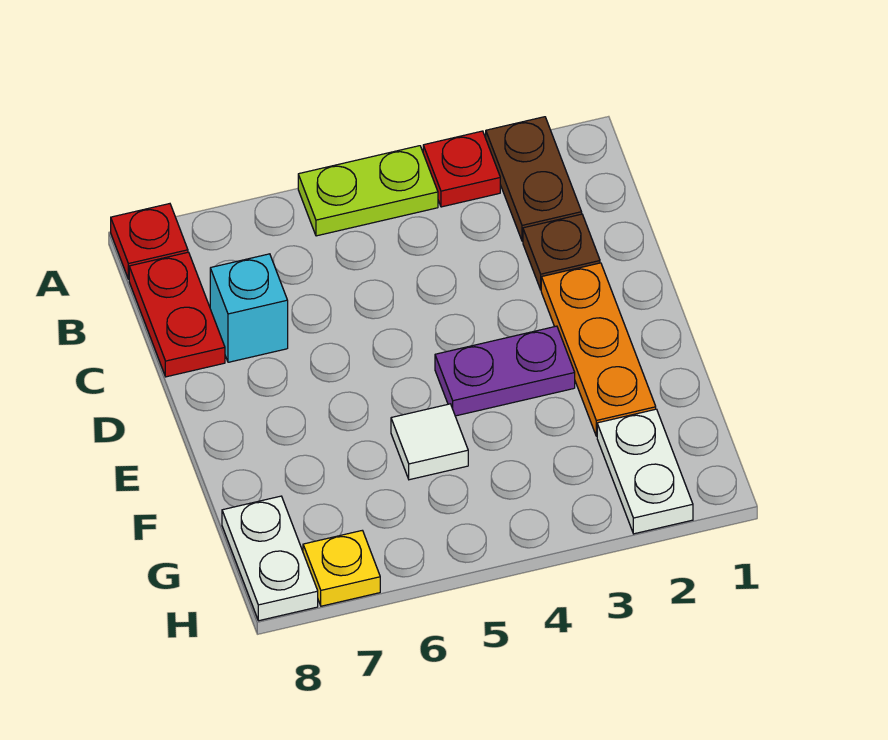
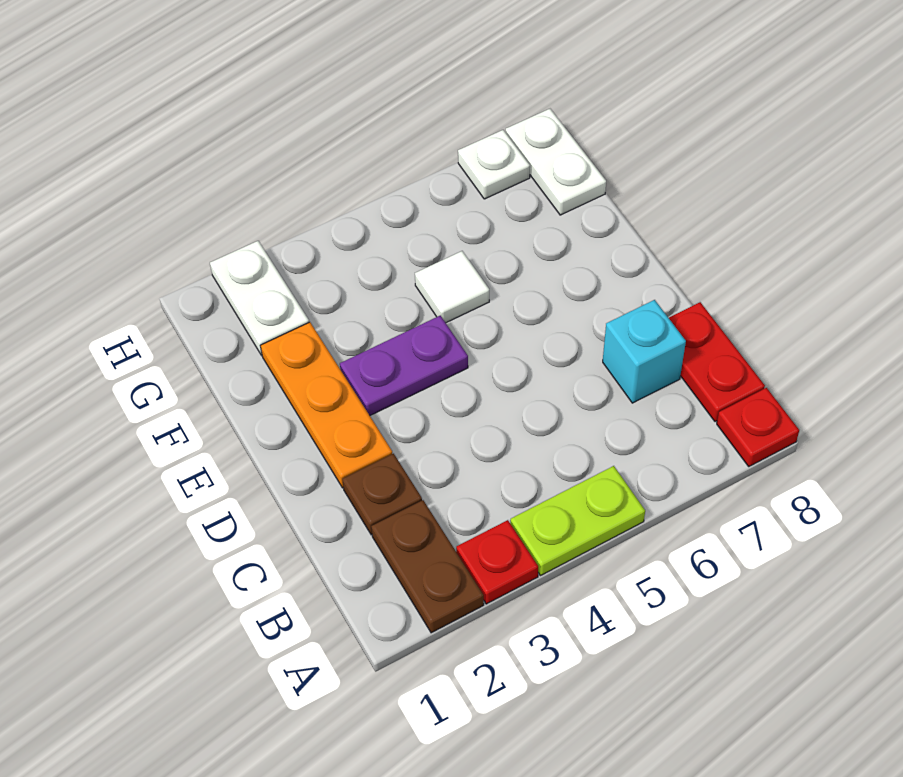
yellow plate H7 level 1 -> white plate H7 level 1

